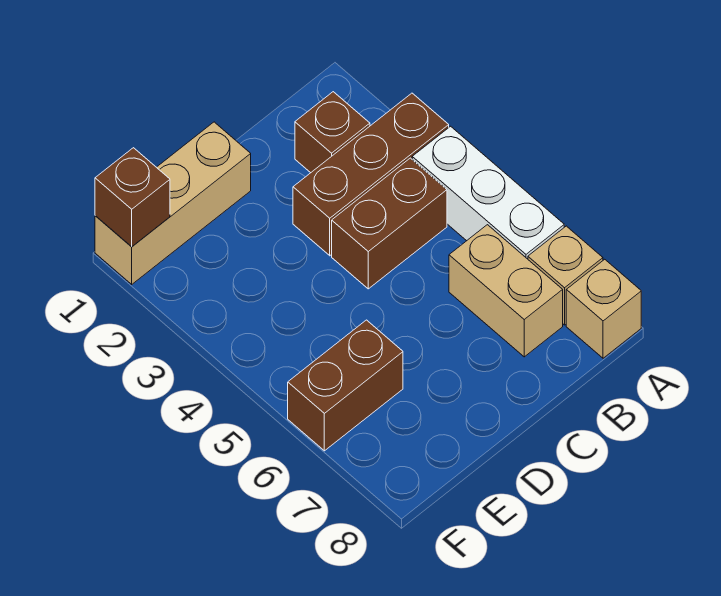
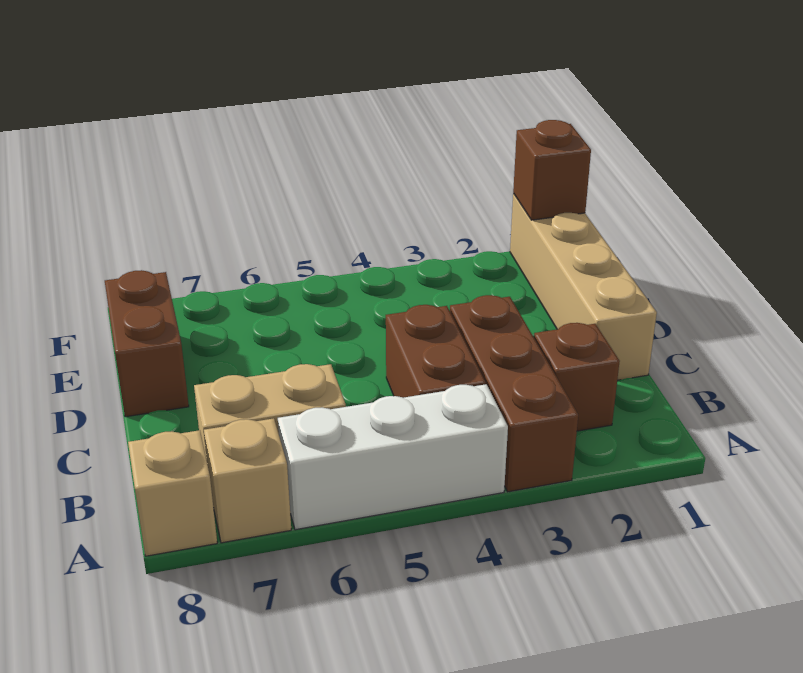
tan brick D1:F1 level 1 -> tan brick C1:F1 level 1
brown brick E6:F6 level 1 -> brown brick D8:E8 level 1

